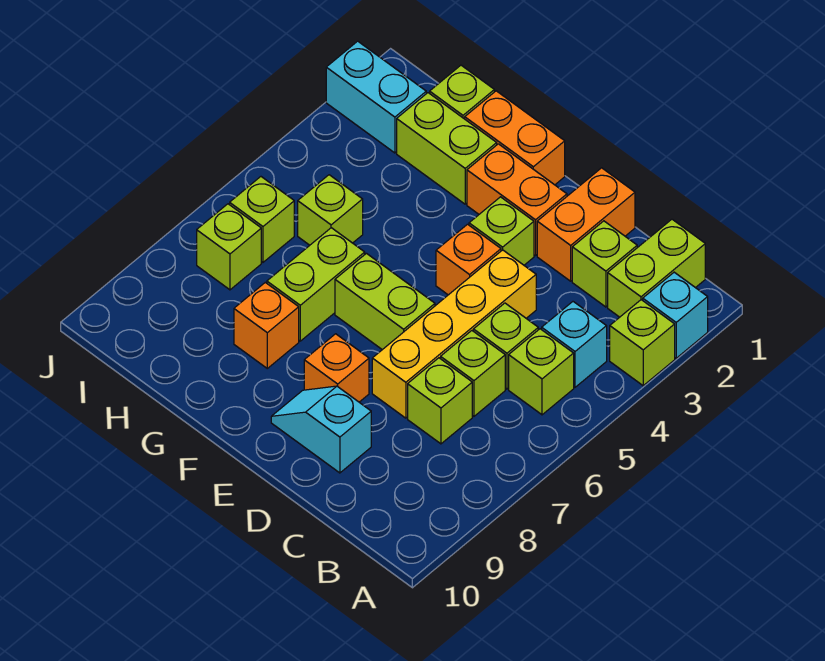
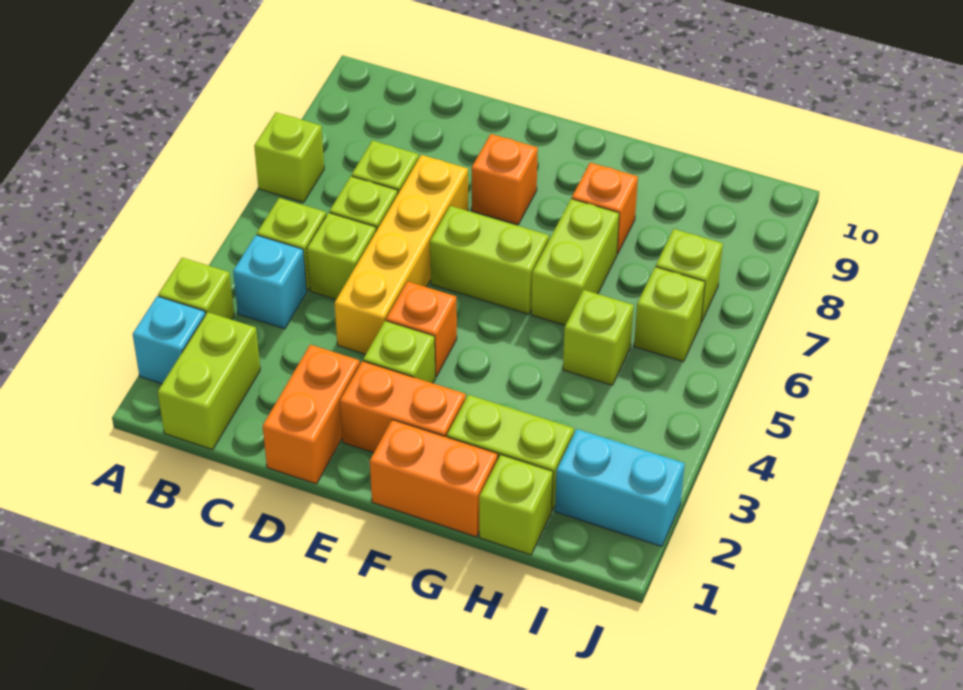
lime brick C2 level 1 -> lime brick A7 level 1
cyan slope D9:E9 level 1 top D -> none

